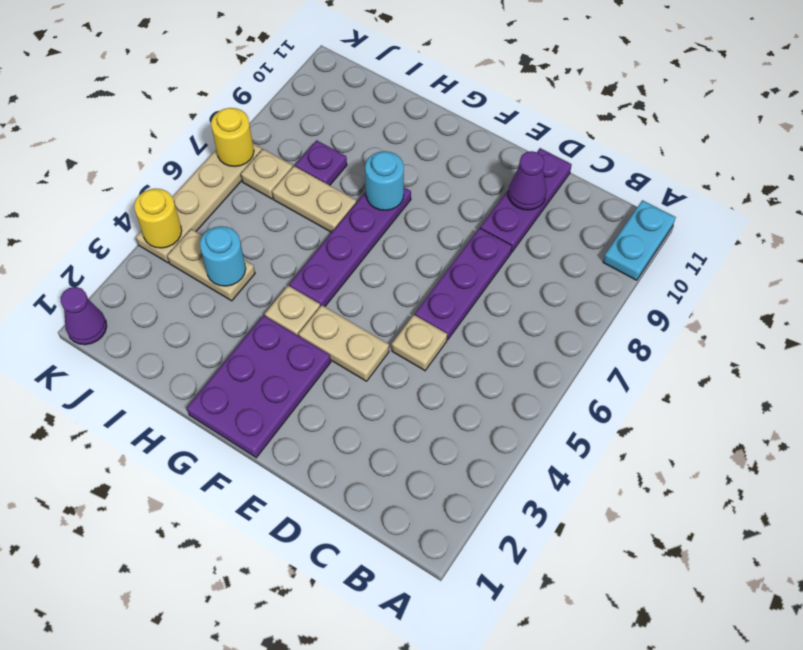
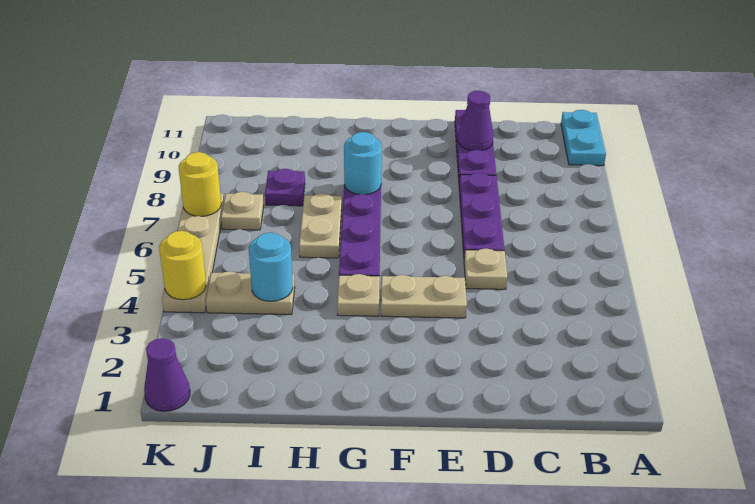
purple plate F1:G3 level 1 -> none
tan plate H7:I7 level 1 -> tan plate H6:H7 level 1

